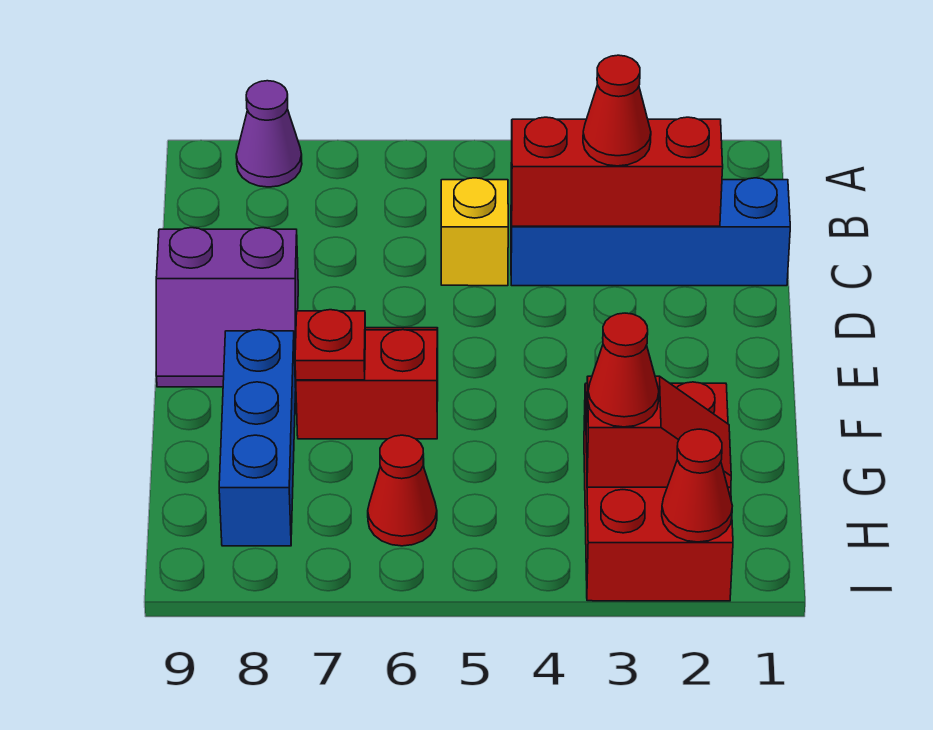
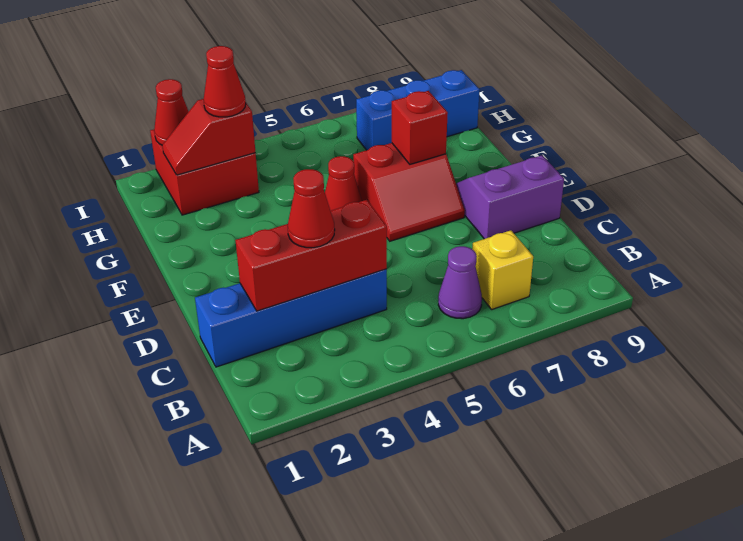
purple cone A8 level 1 -> purple cone B6 level 1
yellow brick C5 level 1 -> yellow brick B7 level 1
red plate F7 level 2 -> red brick F7 level 2
blue brick F8:H8 level 1 -> blue brick H7:H9 level 1
red brick G2:I3 level 1 -> red brick H2:I3 level 1
red cone H6 level 1 -> red cone F5 level 1

